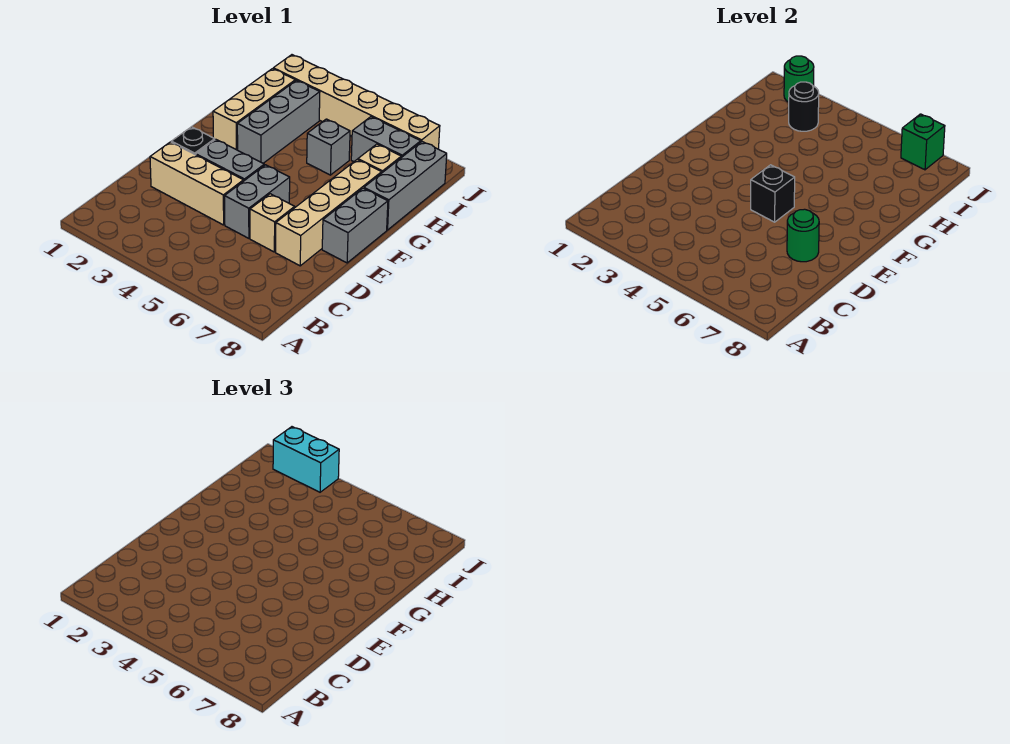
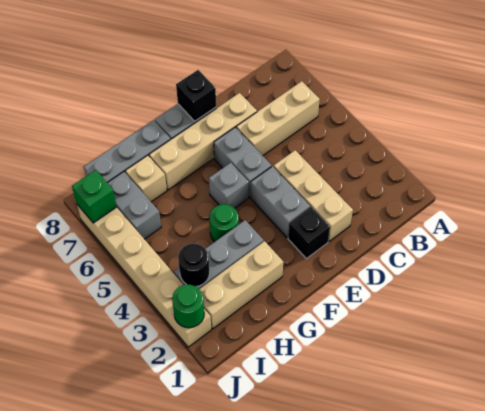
grey brick D5:E5 level 1 -> grey brick E5:E6 level 1
tan brick D6 level 1 -> tan brick B6:D6 level 1
green round brick D7 level 2 -> green round brick G4 level 1
black brick E5 level 2 -> black brick E8 level 2
grey brick H5 level 1 -> grey brick F5 level 1
cyan brick J2:J3 level 3 -> none

